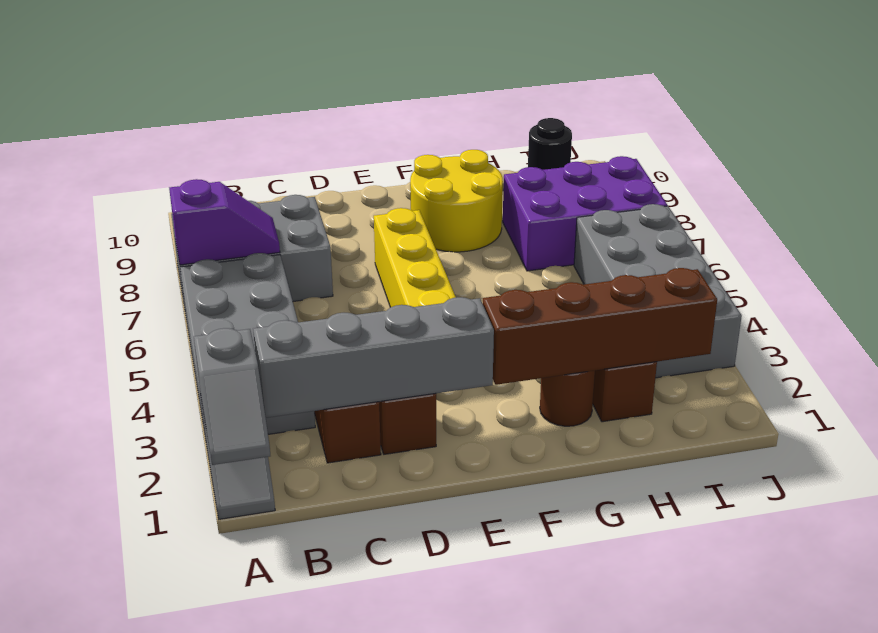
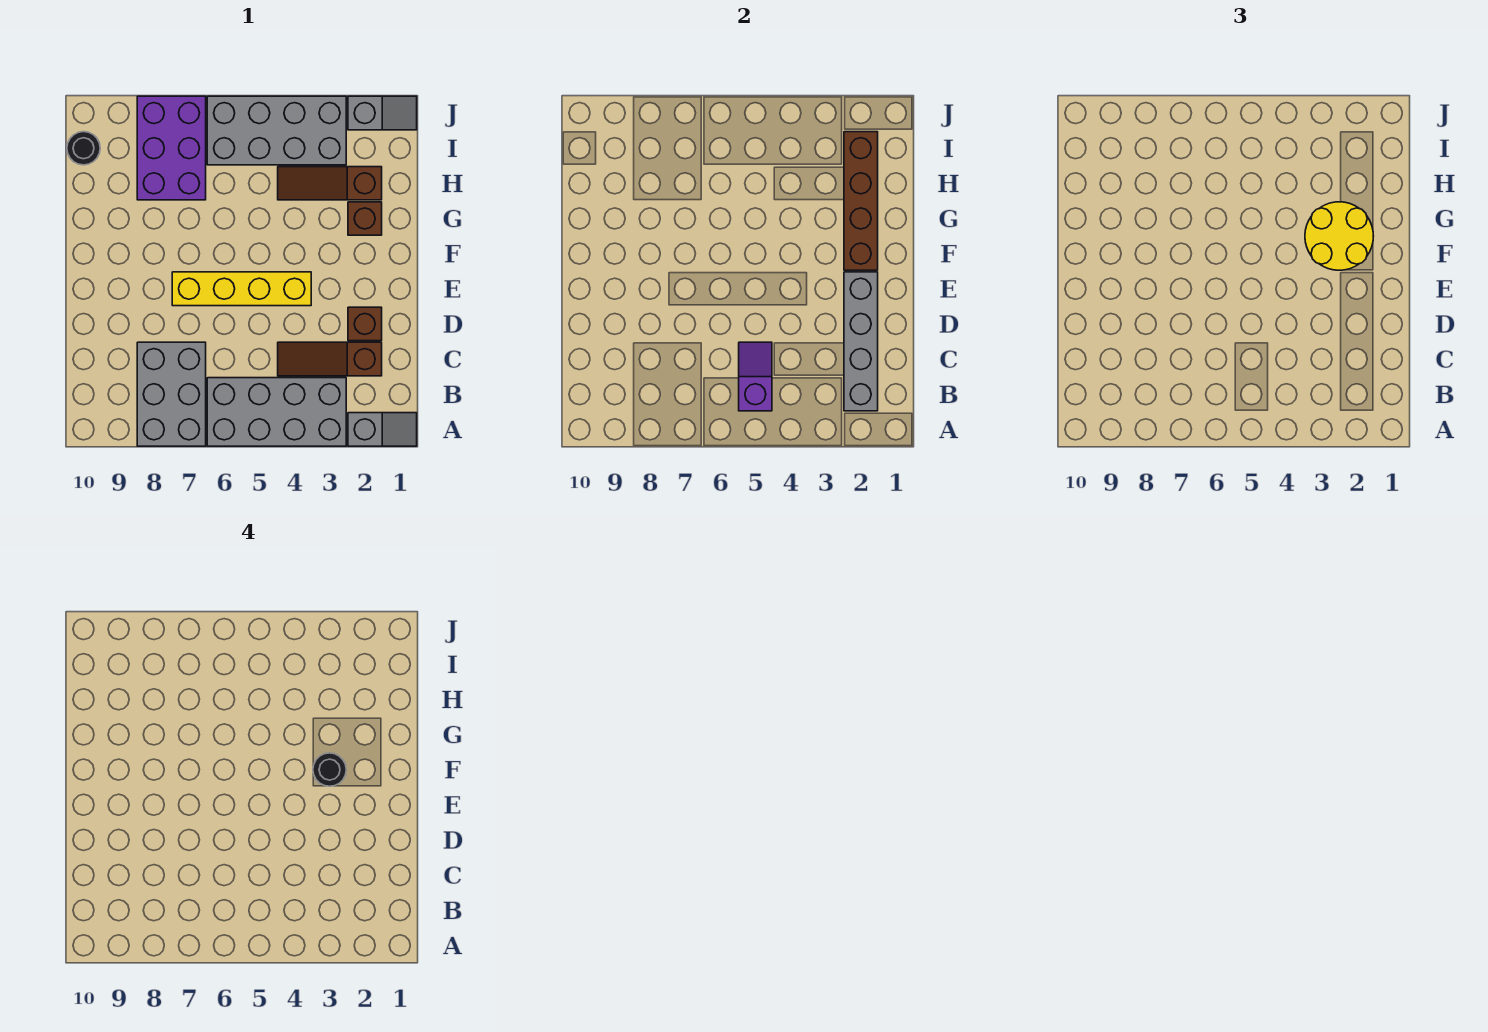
grey slope A1:A2 level 2 top 2 -> grey slope J1:J2 level 1 top 2
purple slope A7:B7 level 2 top A -> purple slope B5:C5 level 2 top B
none -> black round brick F3 level 4
yellow round brick F8:G9 level 1 -> yellow round brick F2:G3 level 3
brown round brick G2 level 1 -> brown brick G2 level 1

